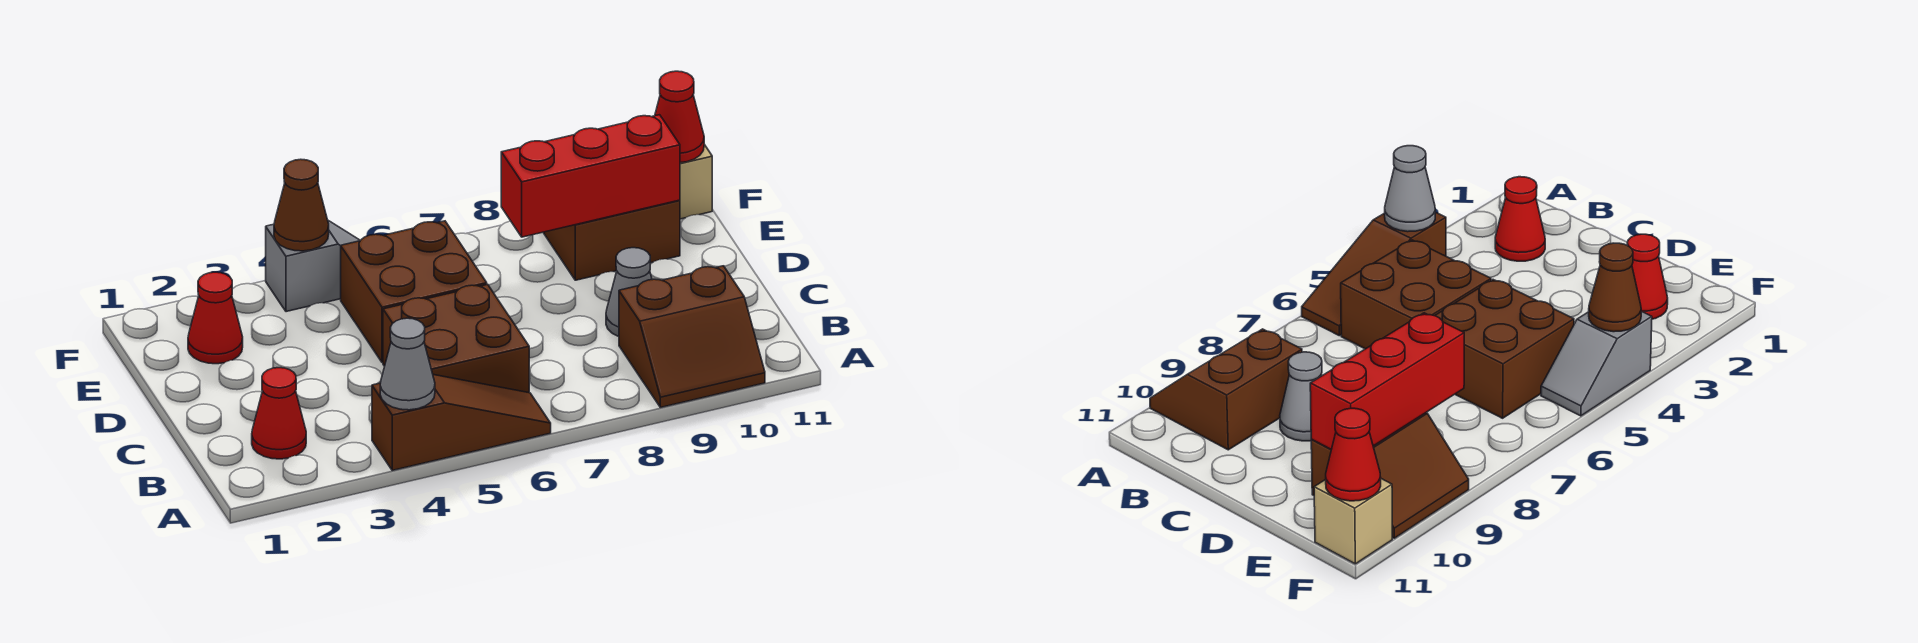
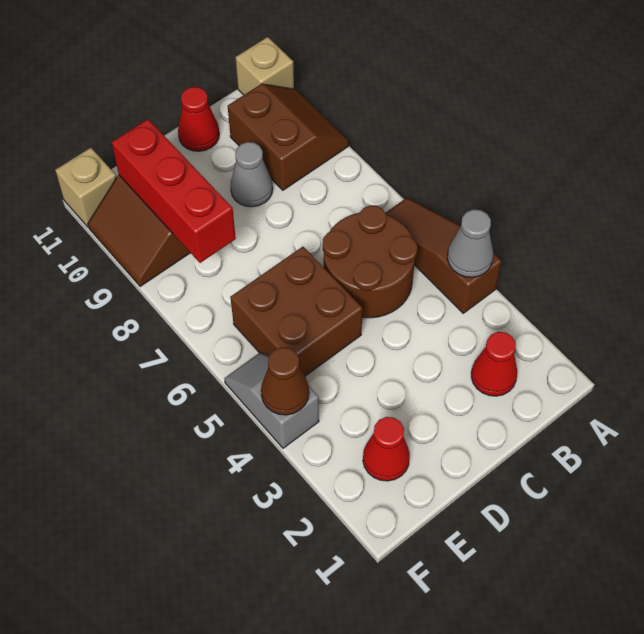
none -> tan brick A11 level 1
brown brick B5:C6 level 1 -> brown round brick B5:C6 level 1
red cone F11 level 2 -> red cone C11 level 1

